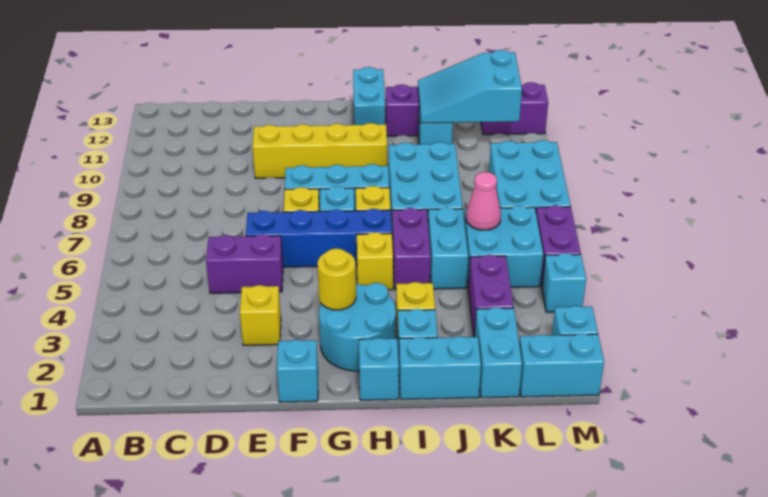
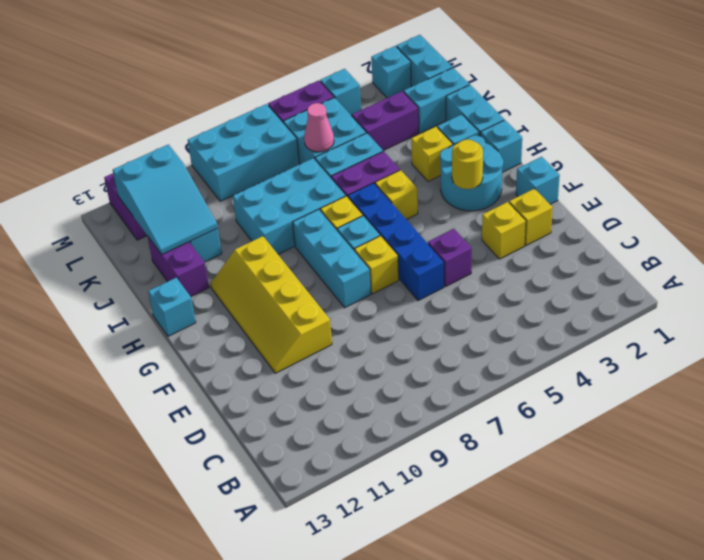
purple brick D5:E5 level 1 -> purple brick E5 level 1
none -> yellow brick E2 level 1
cyan brick H12:H13 level 1 -> cyan brick H13 level 1

